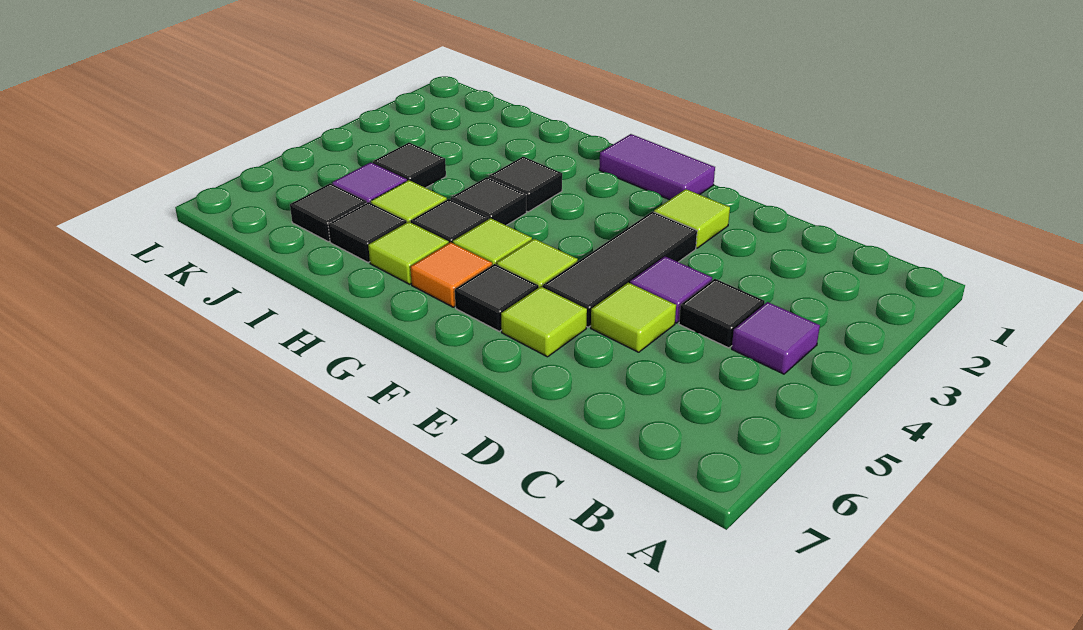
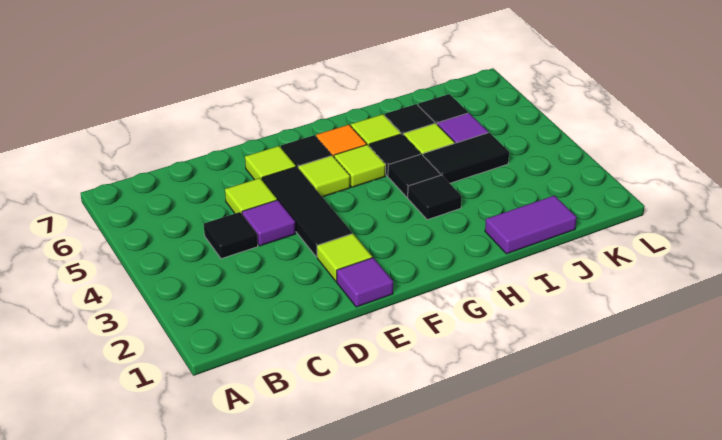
purple tile B4 level 1 -> purple tile E1 level 1
purple tile F1:G1 level 1 -> purple tile I1:J1 level 1
black tile J4 level 1 -> black tile I4:J4 level 1

